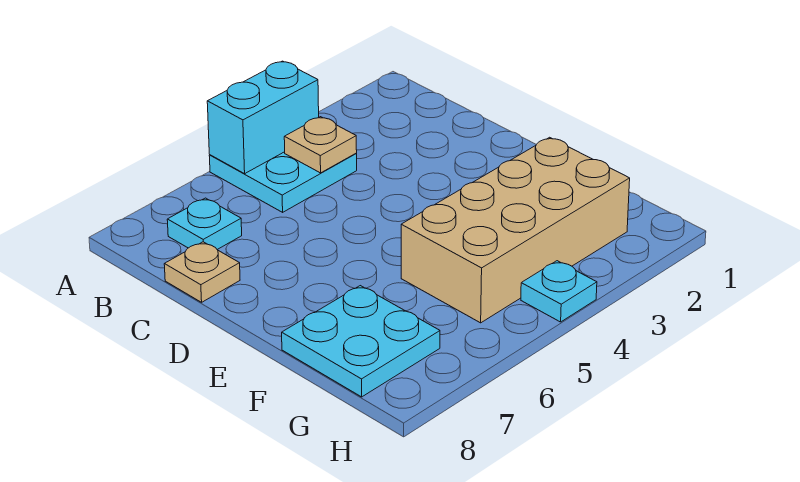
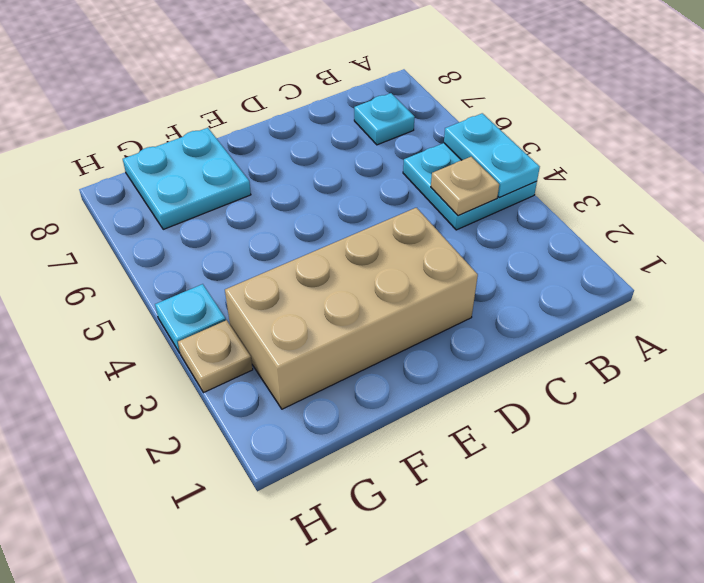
cyan brick A4:A5 level 2 -> cyan plate A4:A5 level 2
tan plate C8 level 1 -> tan plate H3 level 1
tan brick F2:G5 level 1 -> tan brick D2:G3 level 1

